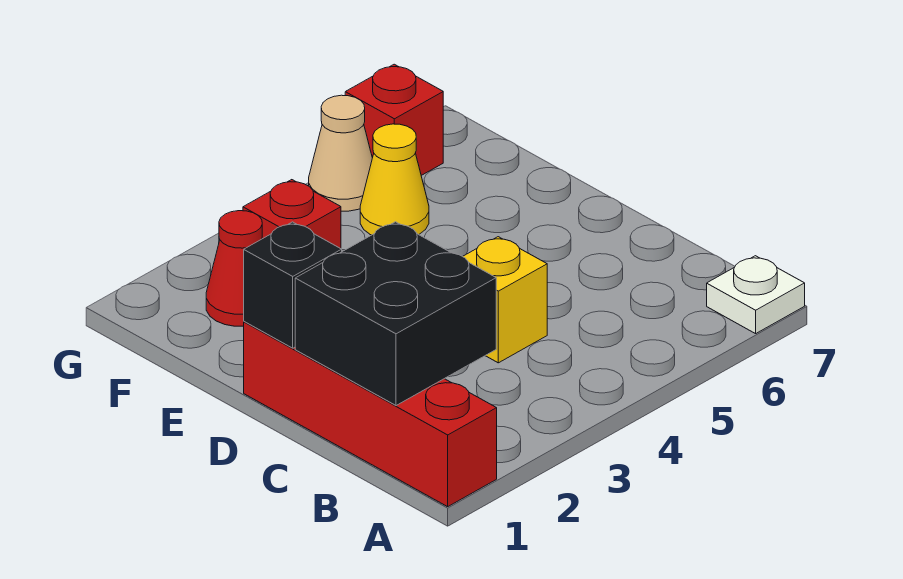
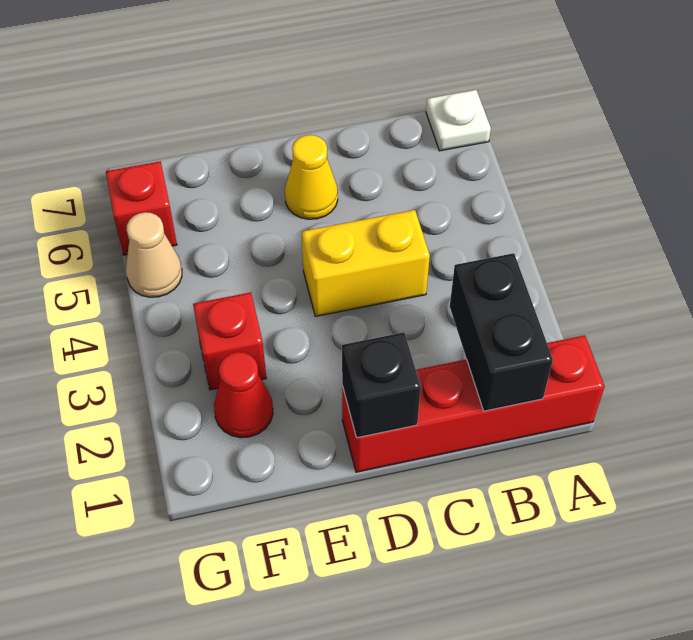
black brick B1:C2 level 2 -> black brick B1:B2 level 2
yellow brick C4 level 1 -> yellow brick C4:D4 level 1
yellow cone F5 level 1 -> yellow cone D6 level 1

